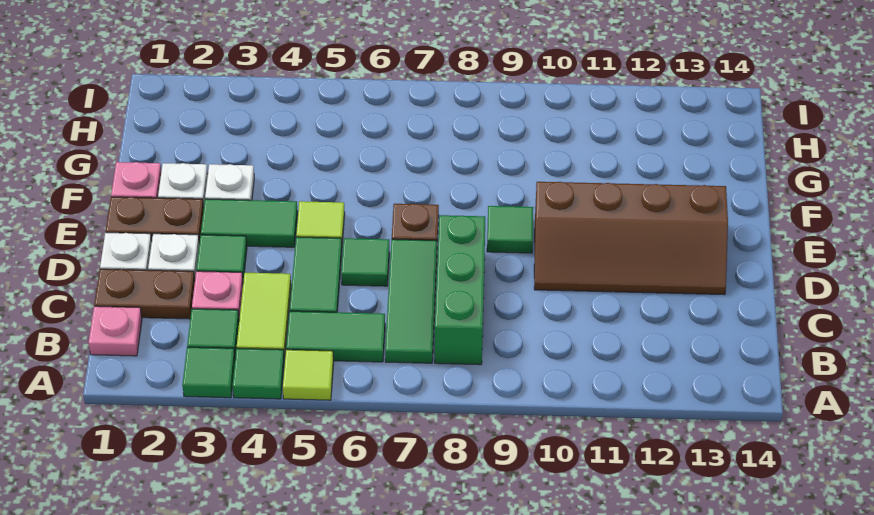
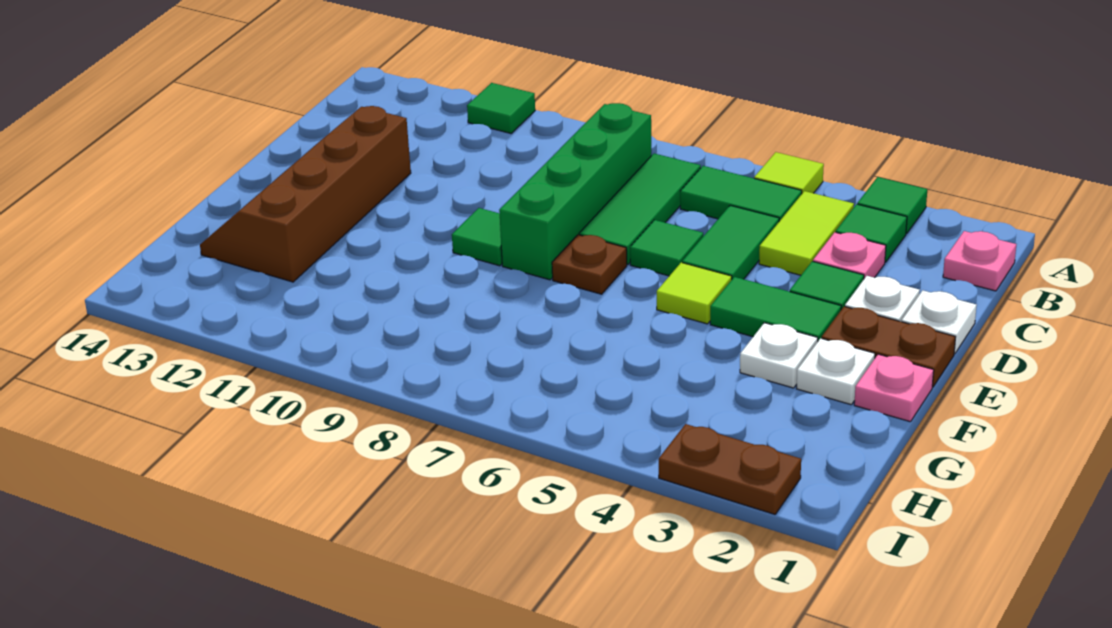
green tile A4 level 1 -> green tile A11 level 1
green brick B8:D8 level 1 -> green brick B8:E8 level 1
brown plate C1:C2 level 1 -> brown plate I2:I3 level 1
brown slope D10:E13 level 1 top E -> brown slope D12:G13 level 1 top 12

